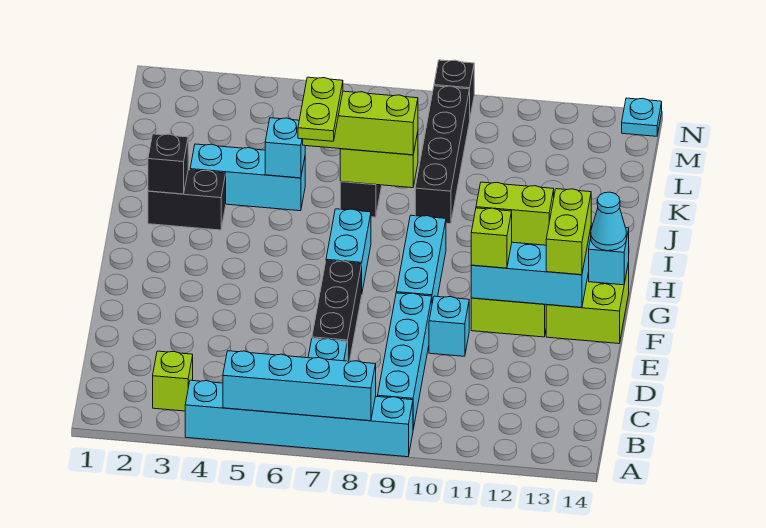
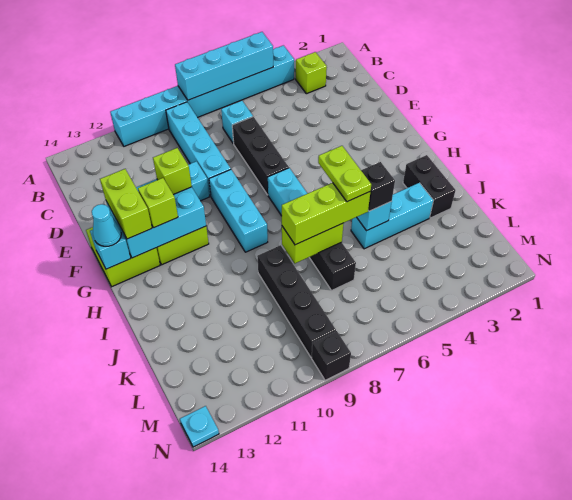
cyan brick A4:A9 level 1 -> cyan brick A4:A11 level 1
lime brick G11:G12 level 3 -> lime brick G12 level 3
black brick I2:I3 level 1 -> black brick I2:J2 level 1
black brick I2 level 2 -> black brick J5 level 3

